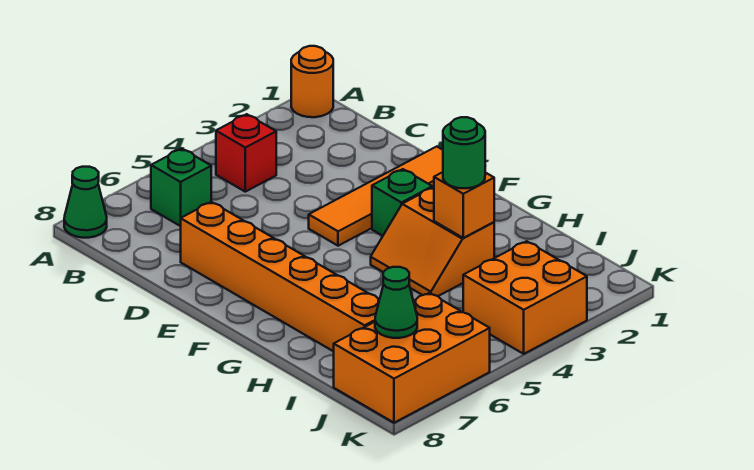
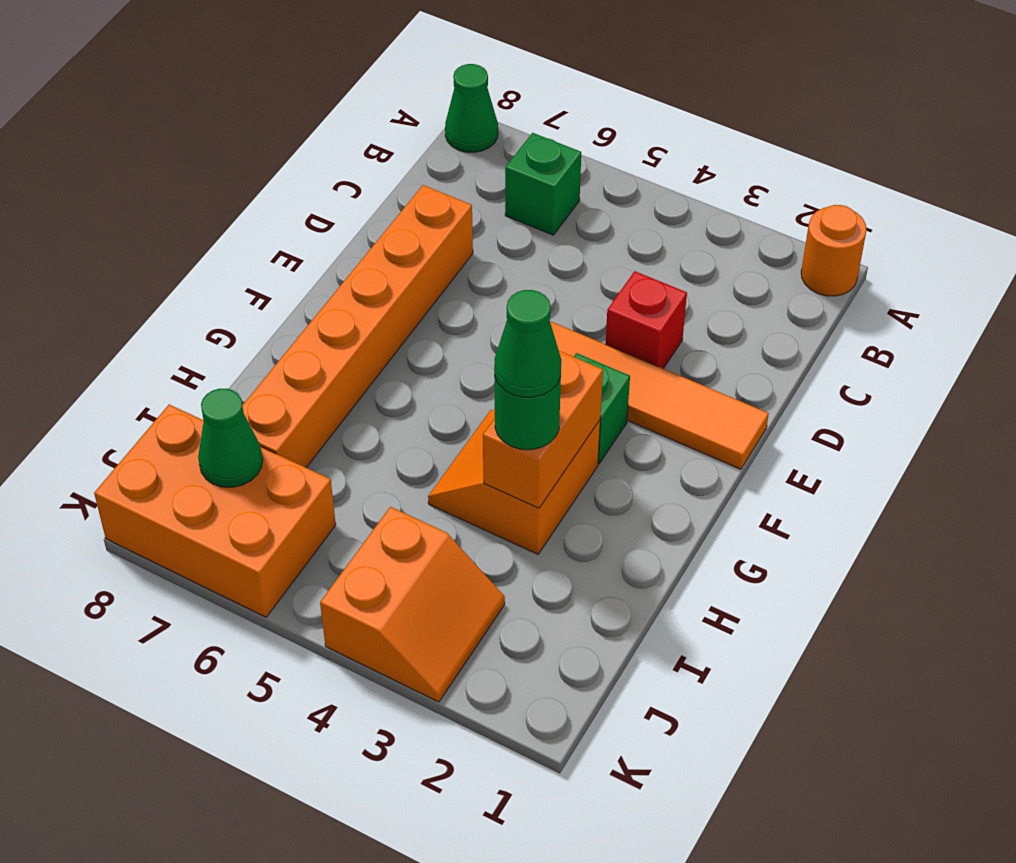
red brick B4 level 1 -> red brick D3 level 1
orange brick H3 level 2 -> orange brick G3:H3 level 2
none -> green cone H3 level 4
orange brick J3:K4 level 1 -> orange slope J3:K4 level 1 top 4

